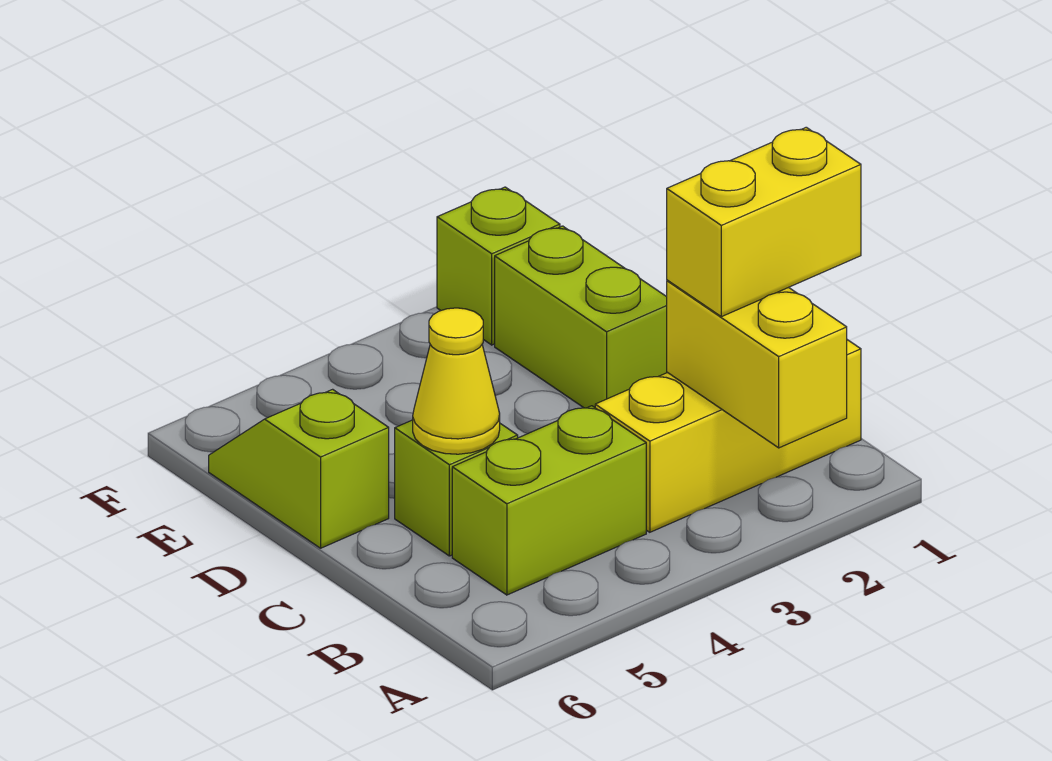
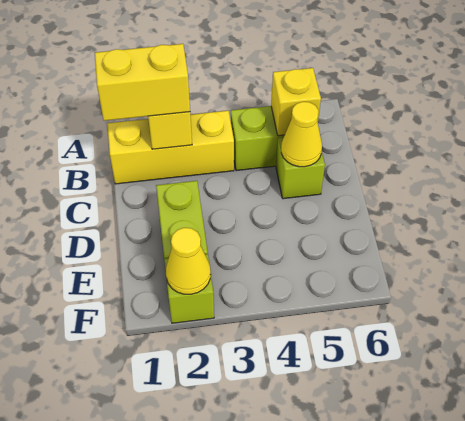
none -> yellow brick B5 level 2
lime slope D6:E6 level 1 top D -> none
none -> yellow cone F2 level 2

